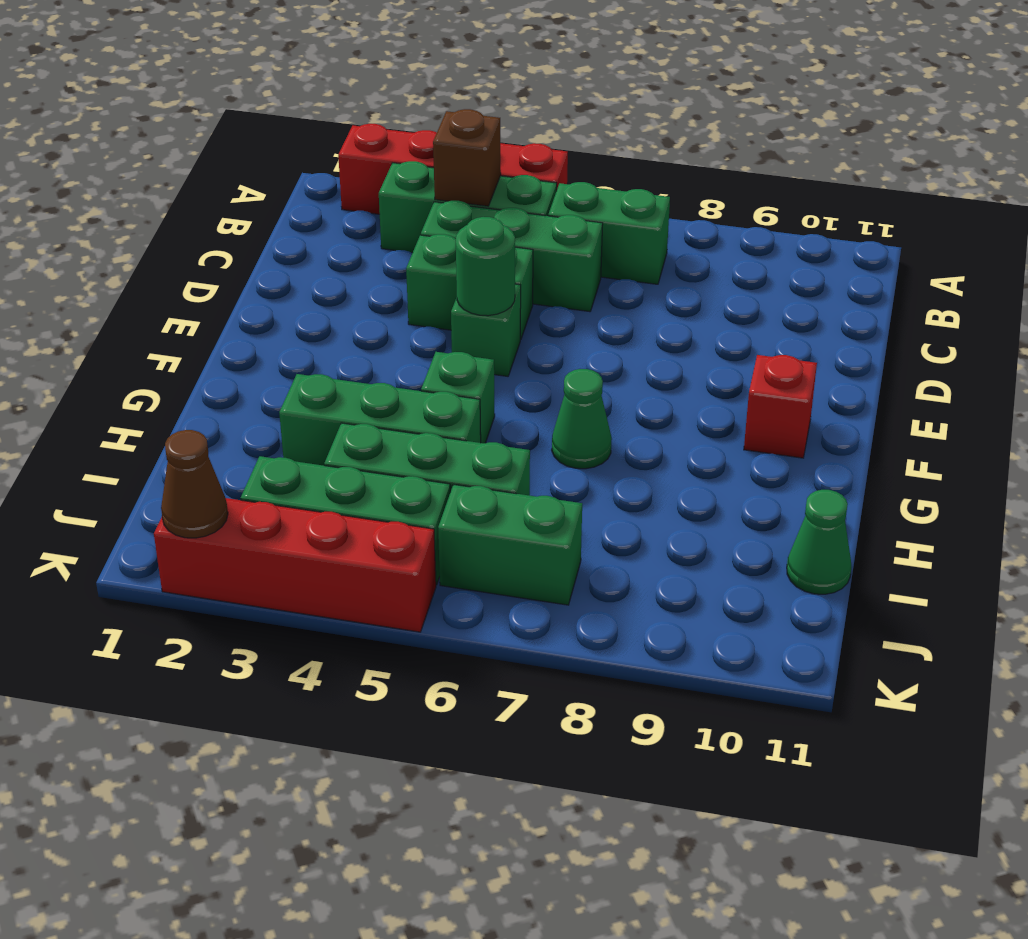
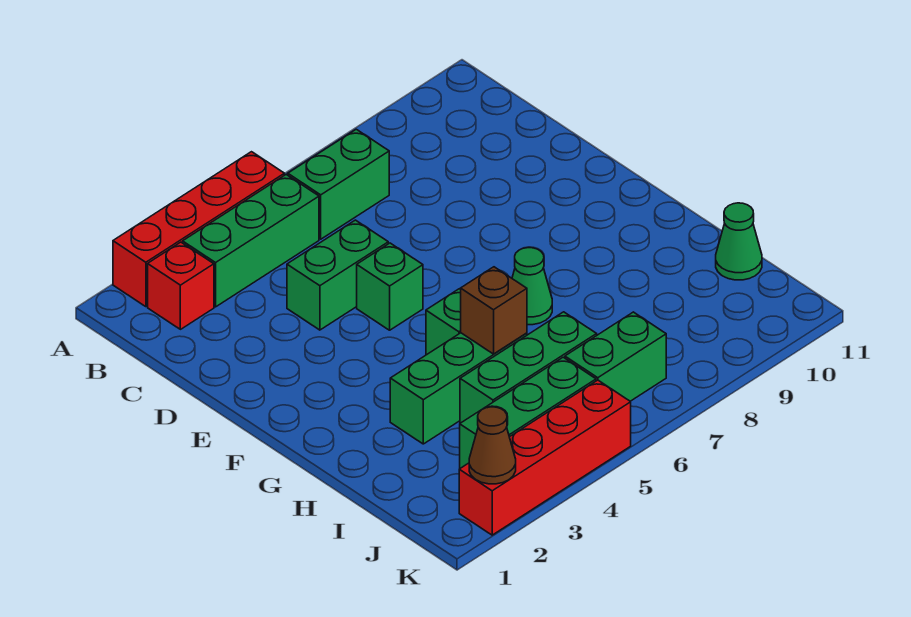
brown brick B4 level 2 -> brown brick H5 level 2
green brick C4:C6 level 1 -> none
green round brick E5 level 2 -> none
red brick F10 level 1 -> red brick B2 level 1

